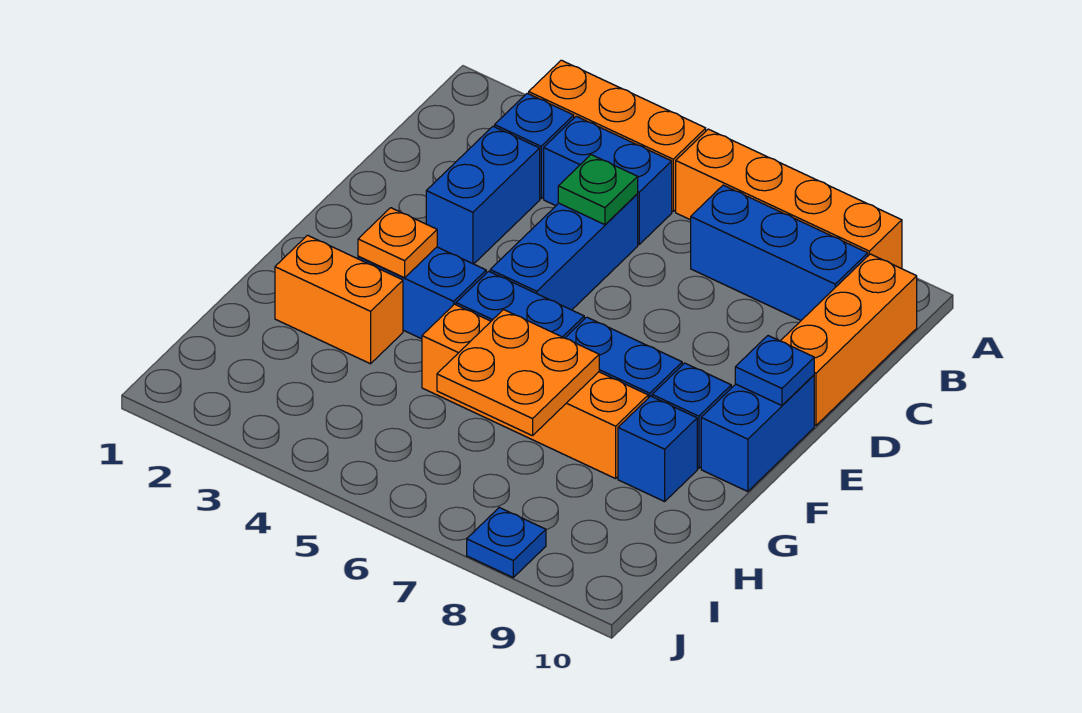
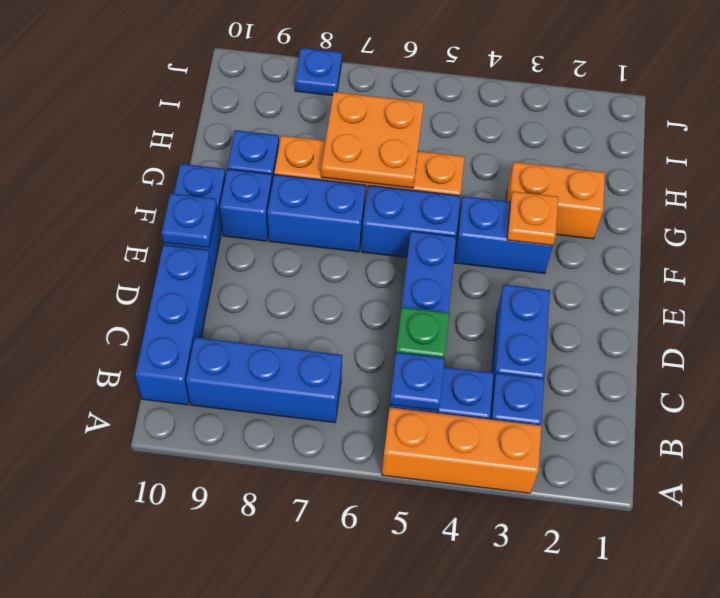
orange brick A6:A9 level 1 -> none
none -> blue plate B5 level 2
orange brick B10:D10 level 1 -> blue brick B10:D10 level 1

